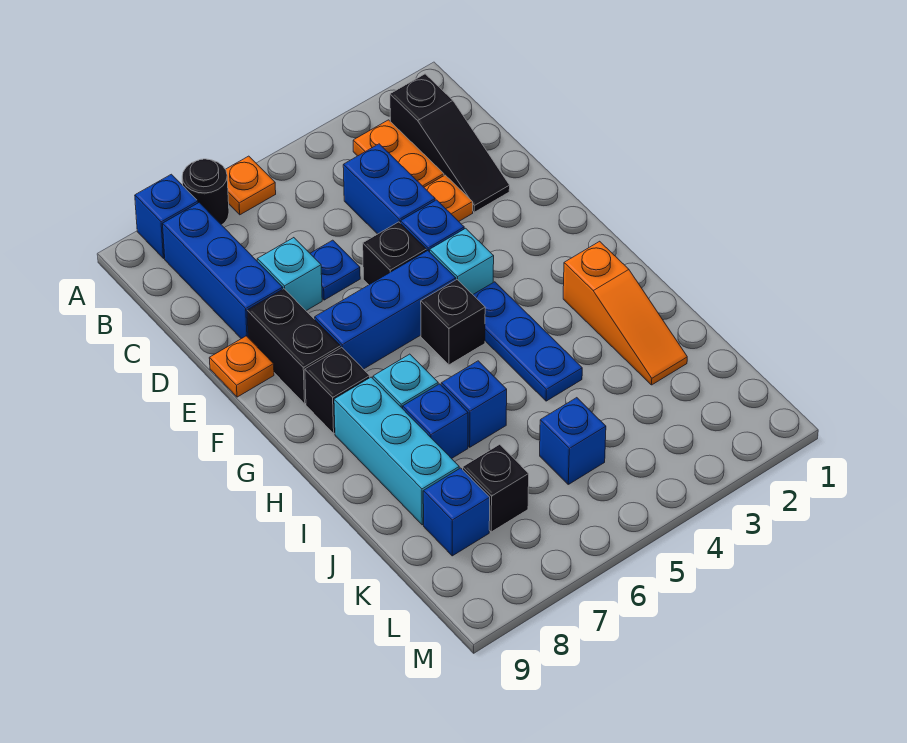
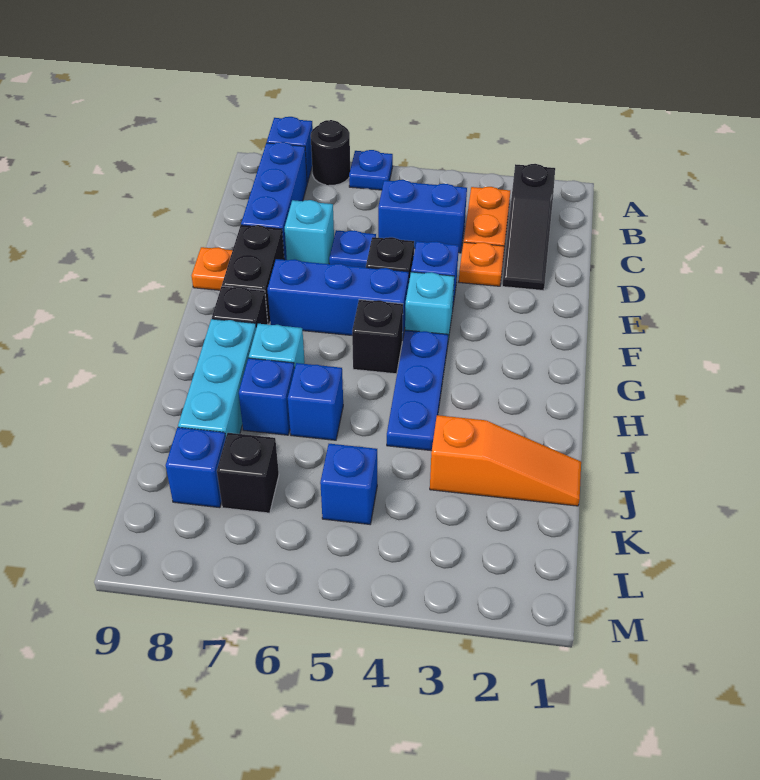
orange plate A6 level 1 -> blue plate A6 level 1
blue brick C4:D4 level 1 -> blue brick C4:C5 level 1
orange slope H2:J2 level 1 top H -> orange slope J1:J3 level 1 top 3

